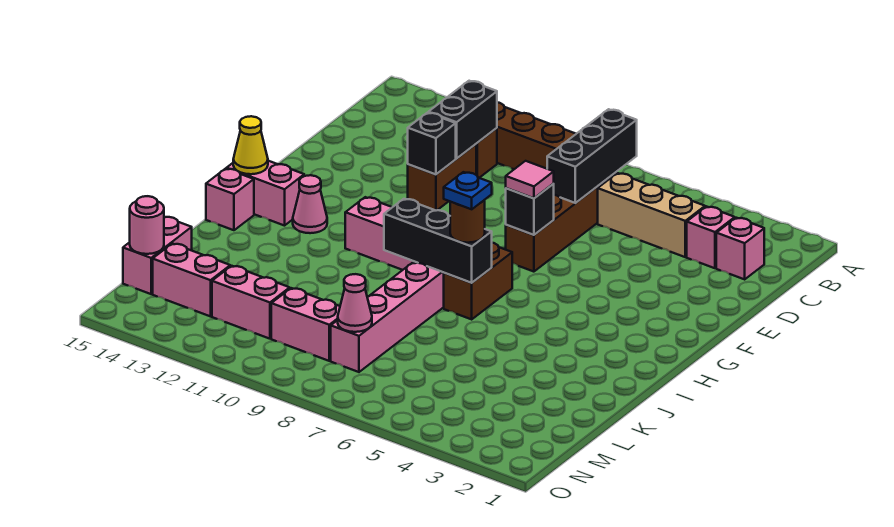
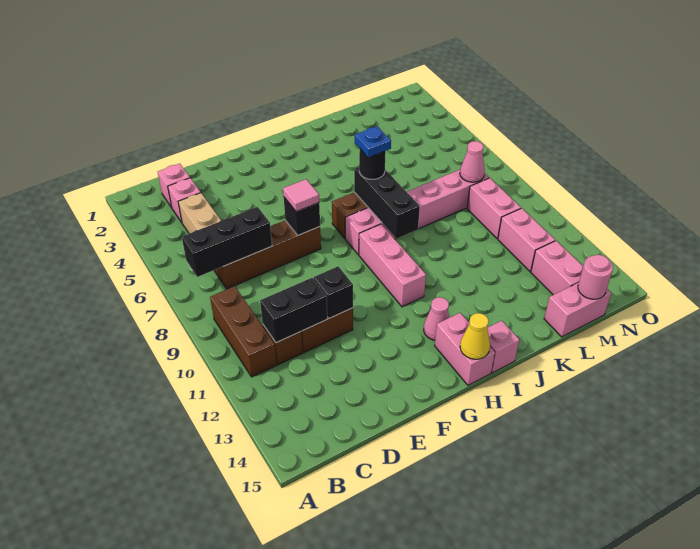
brown round brick I7 level 3 -> black round brick I7 level 3

